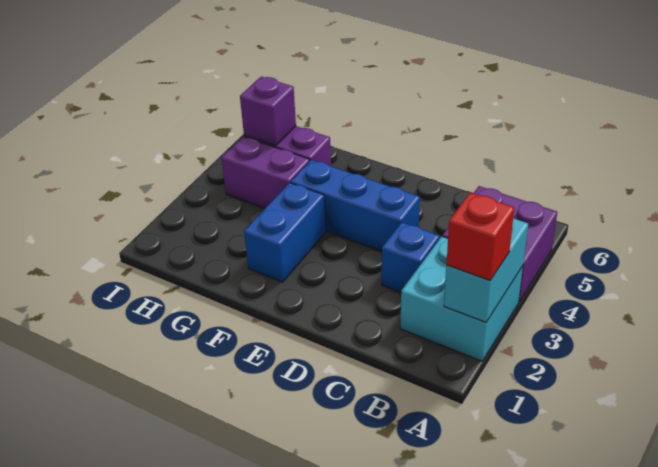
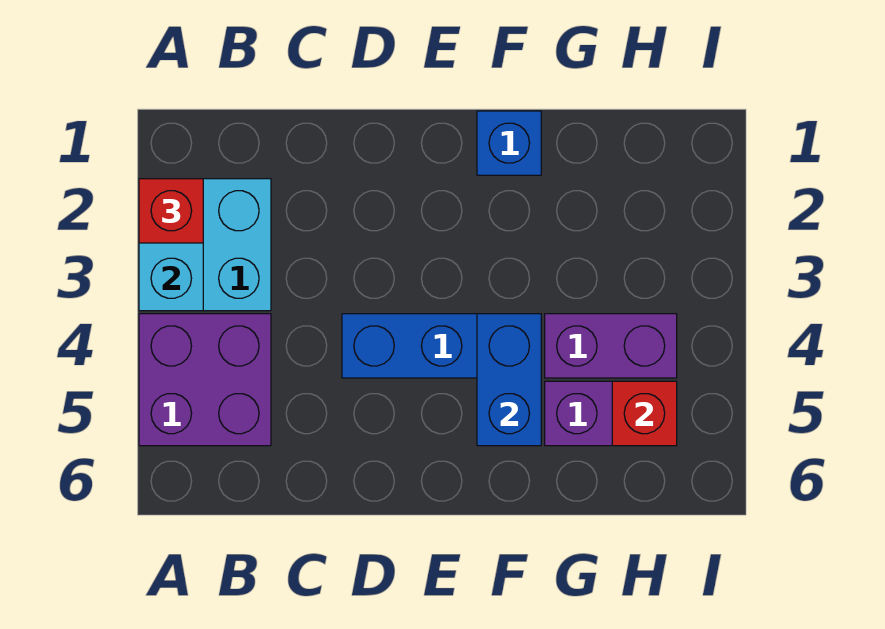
blue brick C3 level 1 -> blue brick F1 level 1
blue brick F2:F3 level 1 -> blue brick F4:F5 level 2
purple brick H5 level 2 -> red brick H5 level 2

